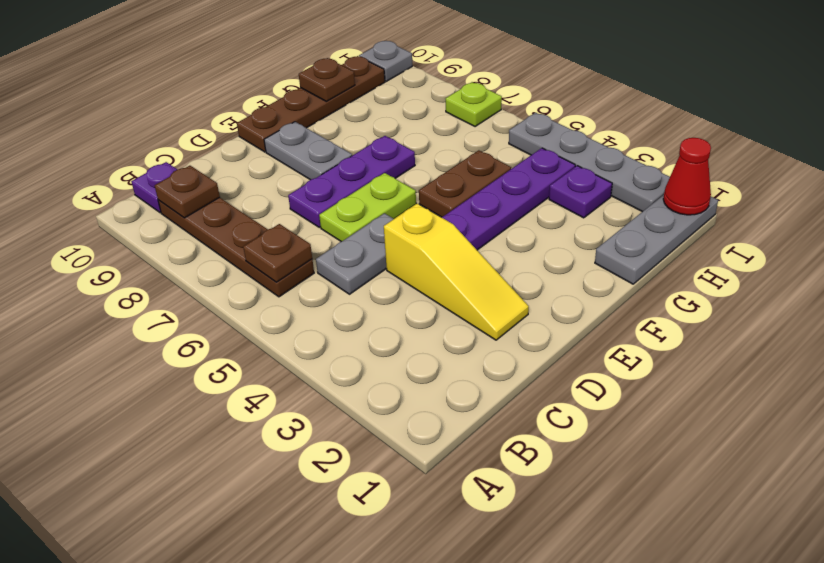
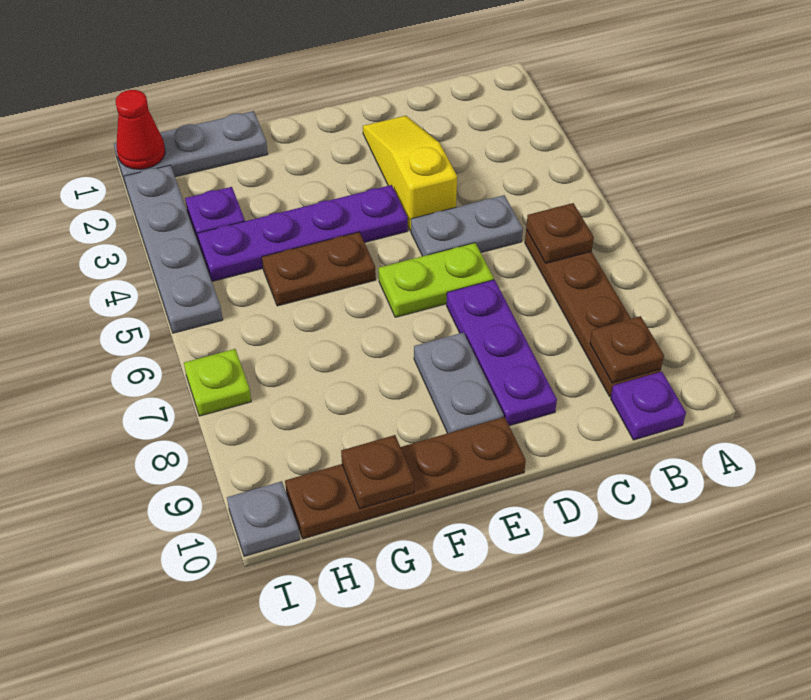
purple plate D7:F7 level 1 -> purple plate D7:D9 level 1

